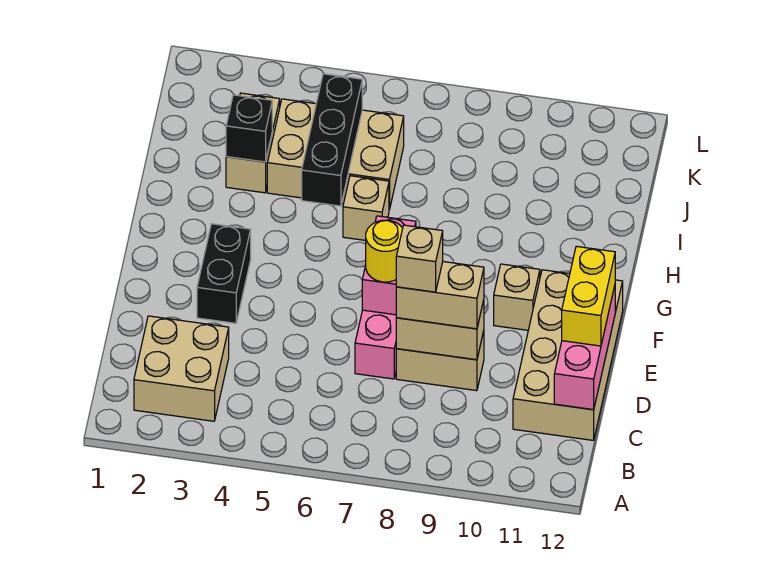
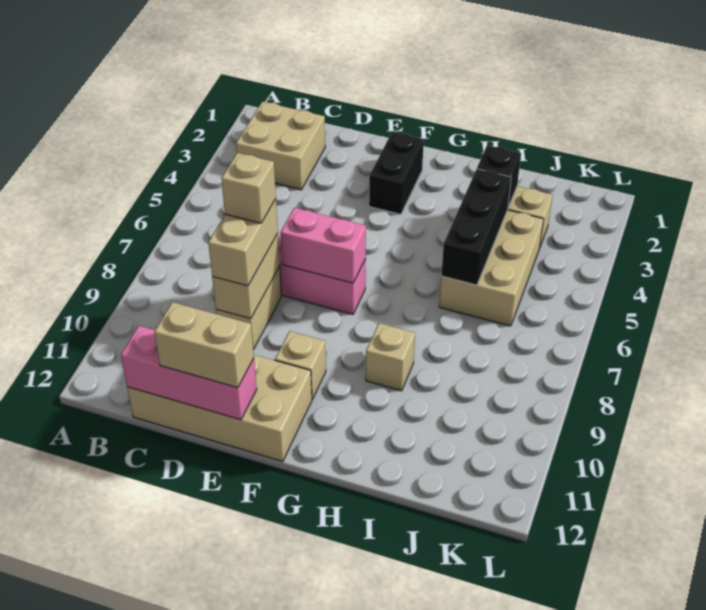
yellow brick D12:E12 level 3 -> tan brick D12:E12 level 3
black brick E3:F3 level 1 -> black brick F2:F3 level 1
yellow round brick E7 level 3 -> none
black brick H5:J5 level 2 -> black brick I4:I6 level 2
tan brick H6 level 1 -> tan brick H9 level 1

